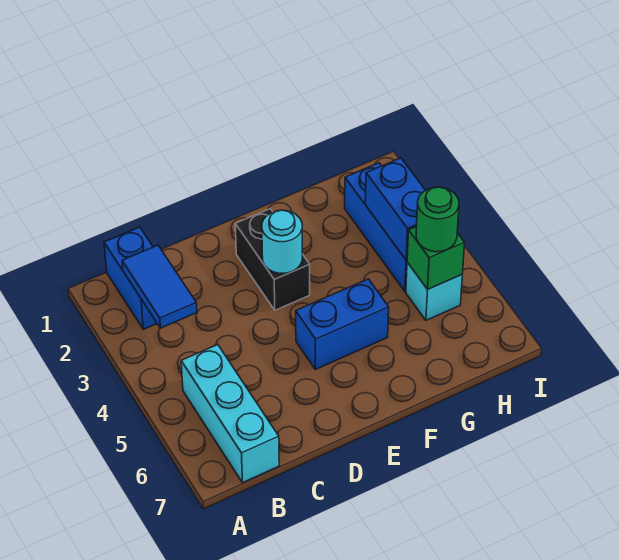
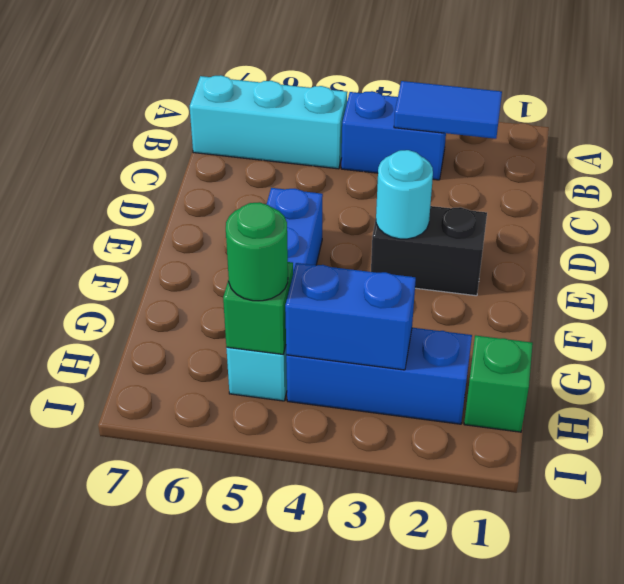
blue brick B1:B2 level 1 -> blue brick B3:B4 level 1
none -> green brick H1 level 1

